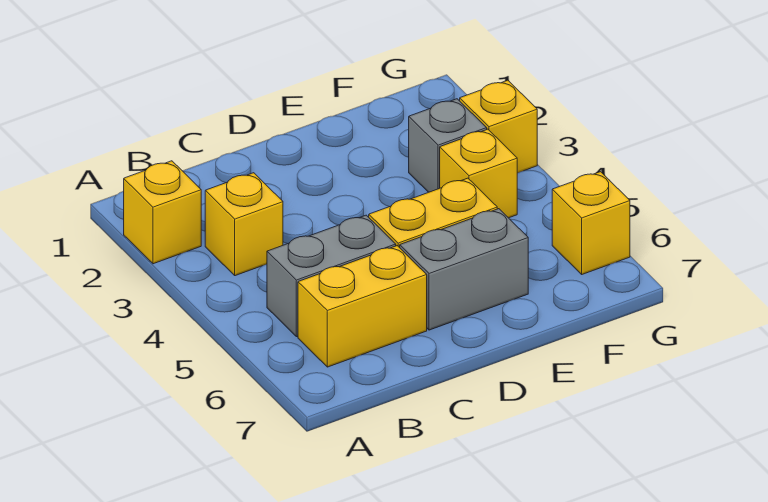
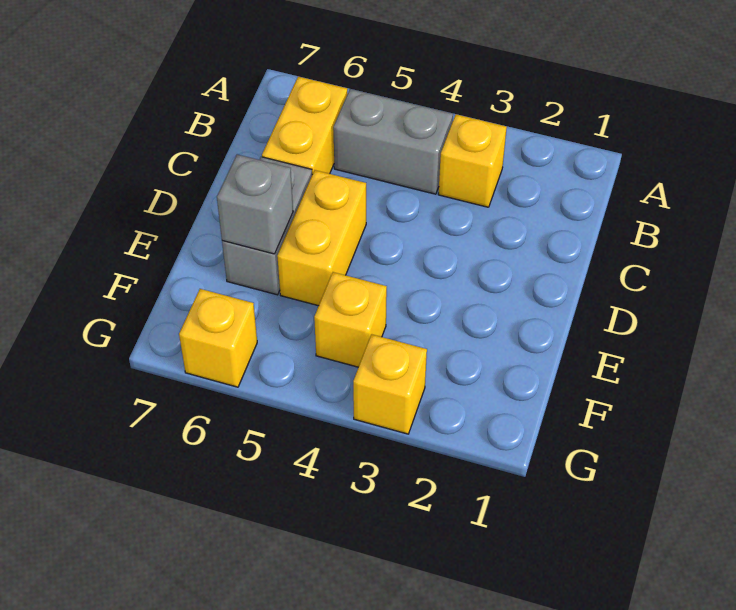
yellow brick A2 level 1 -> none
grey brick B5:C5 level 1 -> grey brick B4:B5 level 1
grey brick F3 level 1 -> grey brick E6 level 2

